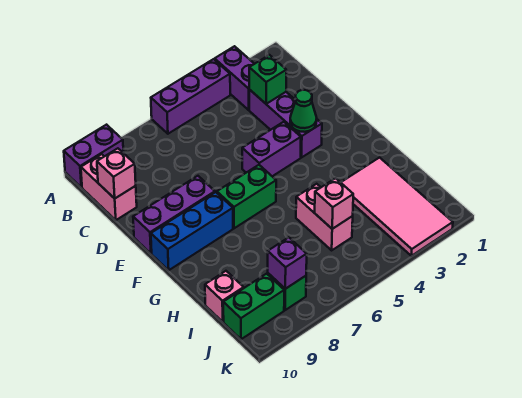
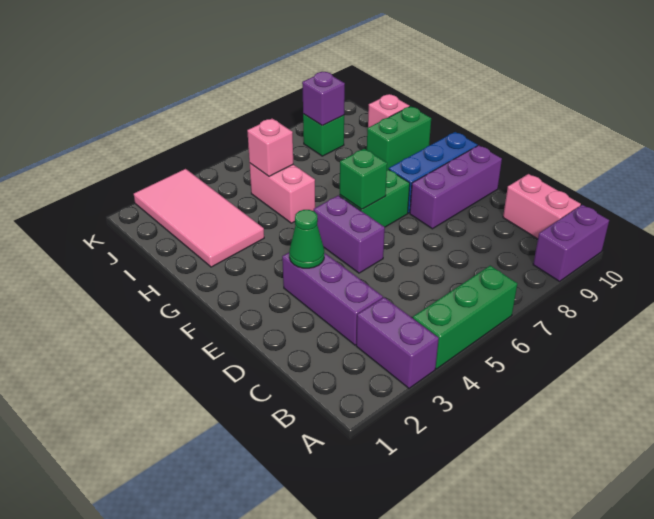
purple brick A4:A6 level 1 -> green brick A4:A6 level 1
green brick C3 level 2 -> green brick F6 level 2
pink brick C10 level 2 -> none
purple brick E4:E5 level 1 -> purple brick E5:F5 level 1
green brick J9:J10 level 1 -> green brick H9:H10 level 1

